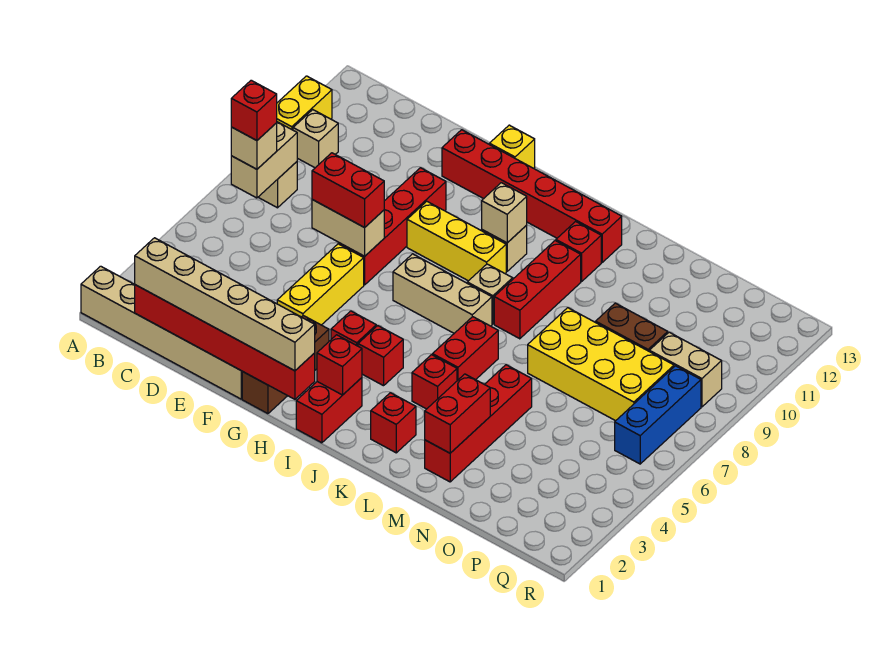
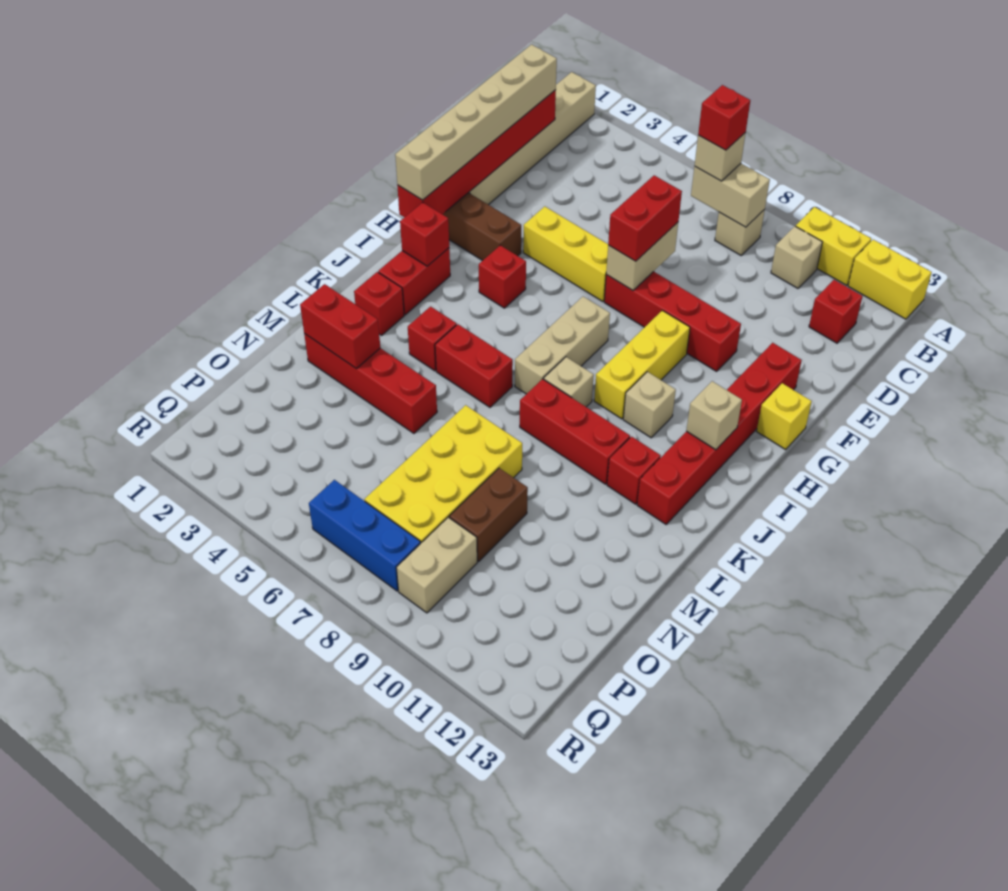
none -> yellow brick A12:A13 level 1
red brick I1:I2 level 1 -> red brick I2:J2 level 1
red brick I4 level 1 -> red brick C12 level 1
tan brick I10 level 2 -> tan brick I12 level 2

